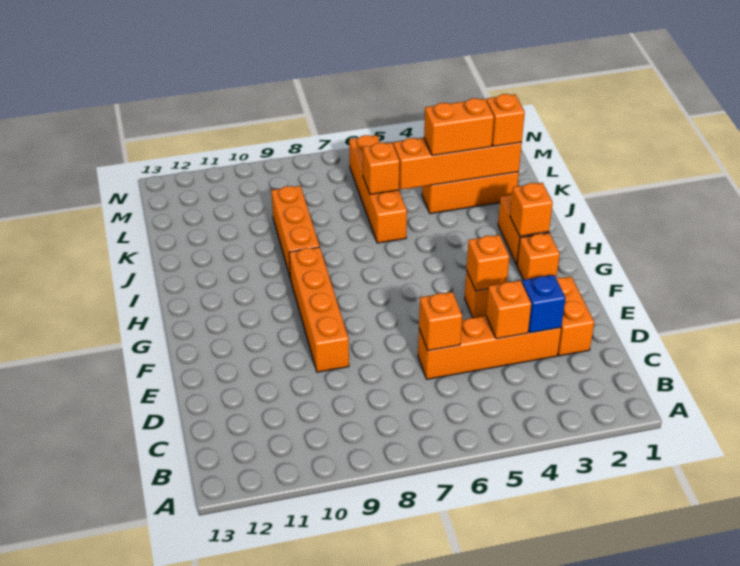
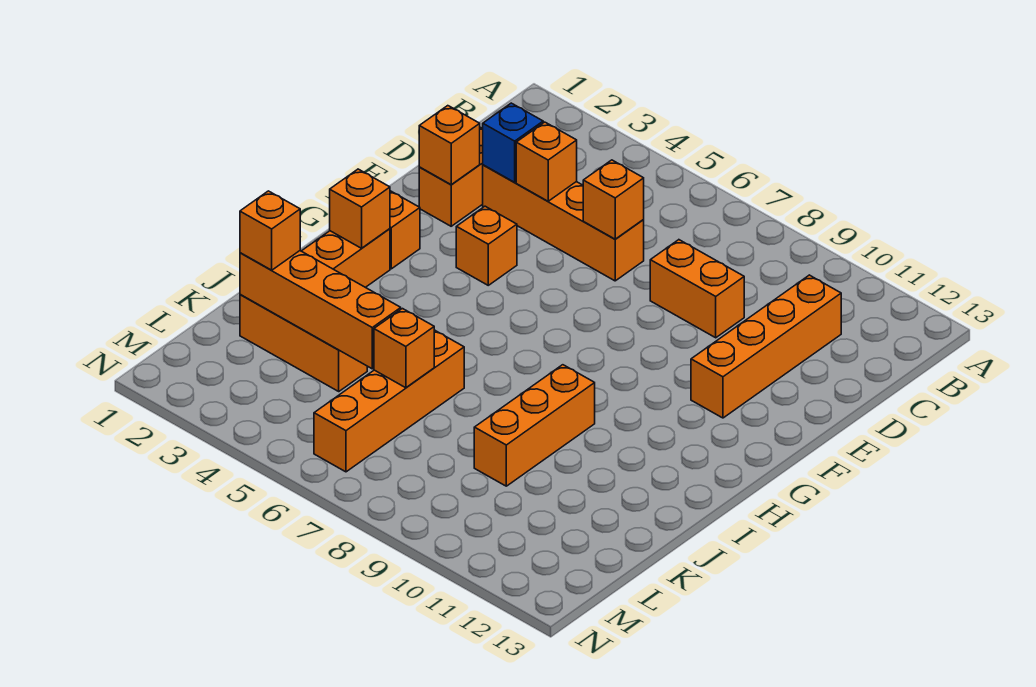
orange brick E9:H9 level 1 -> orange brick C11:F11 level 1
orange brick F4 level 2 -> orange brick E2 level 2
orange brick K3:K4 level 3 -> orange brick D8:D9 level 1

